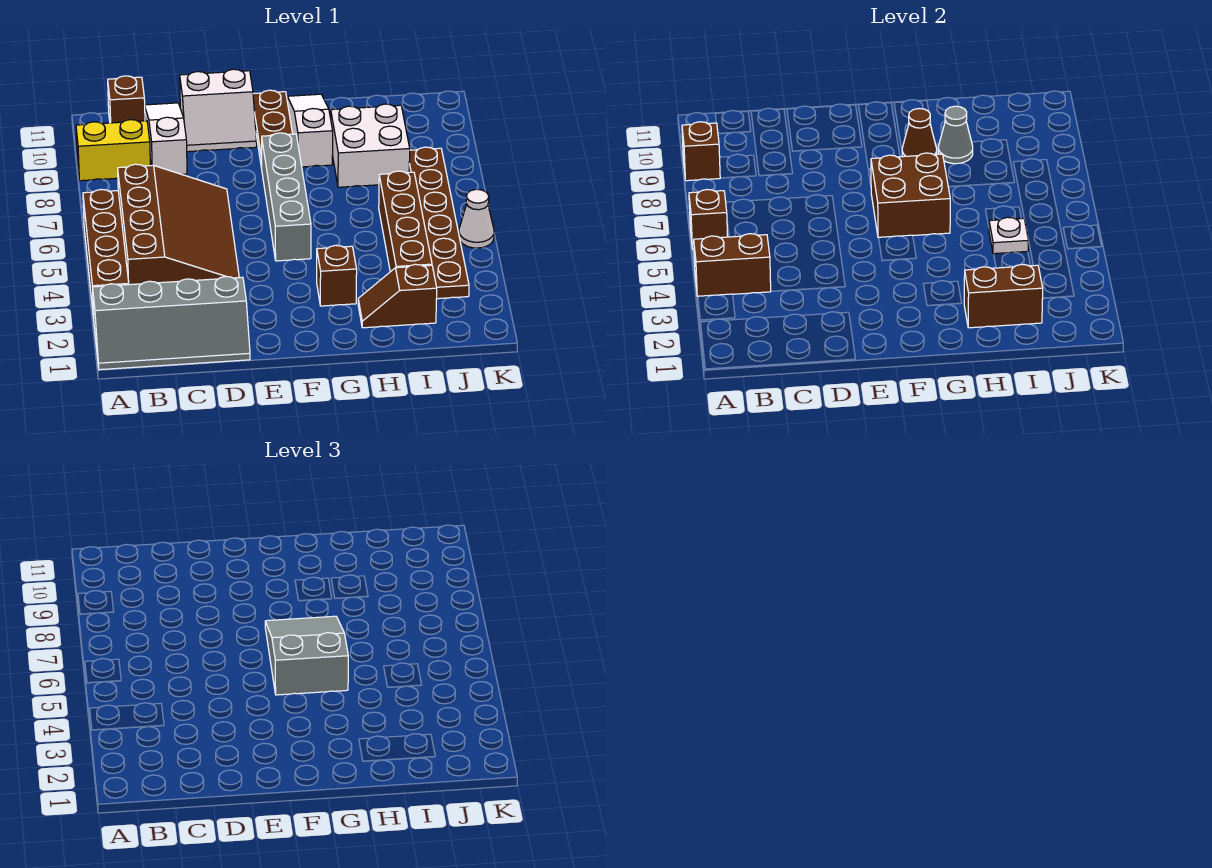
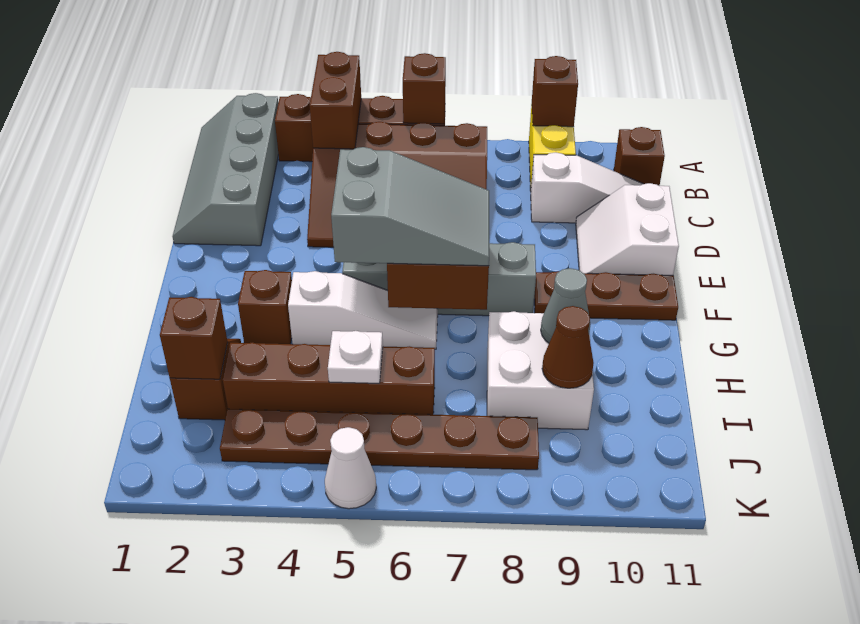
white slope G9:G11 level 1 top 9 -> white slope G4:G6 level 1 top 4
brown cone G9 level 2 -> brown cone I9 level 2
brown brick H2:I2 level 2 -> brown brick I2 level 2

